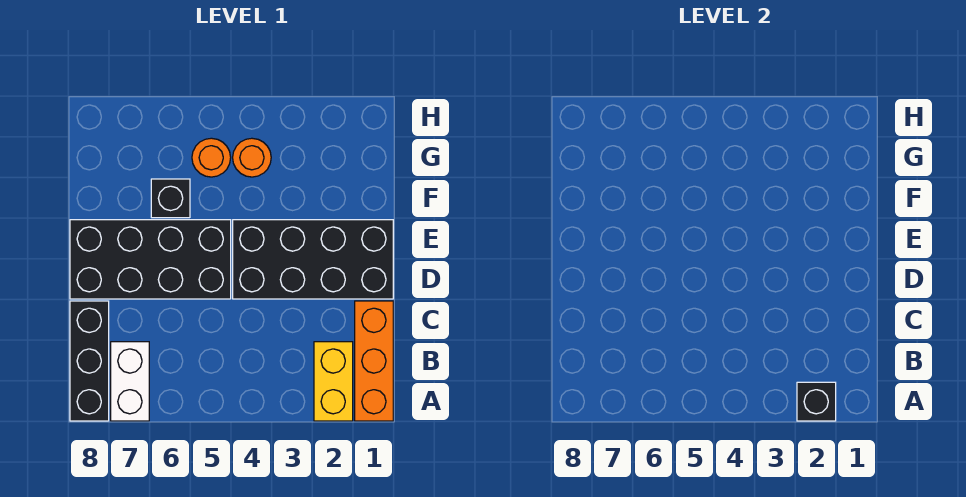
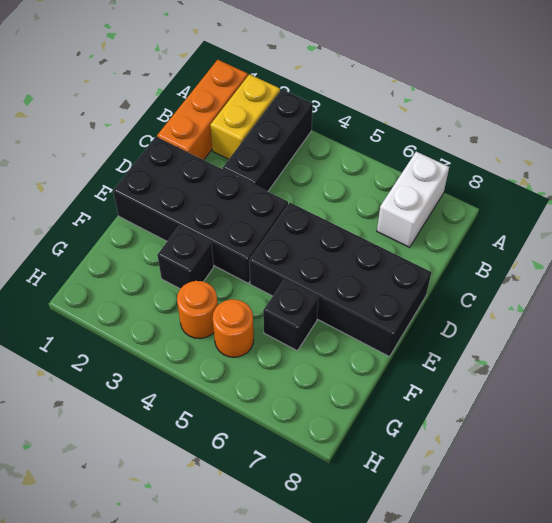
black brick A2 level 2 -> black brick F3 level 1
black brick A8:C8 level 1 -> black brick A3:C3 level 1

